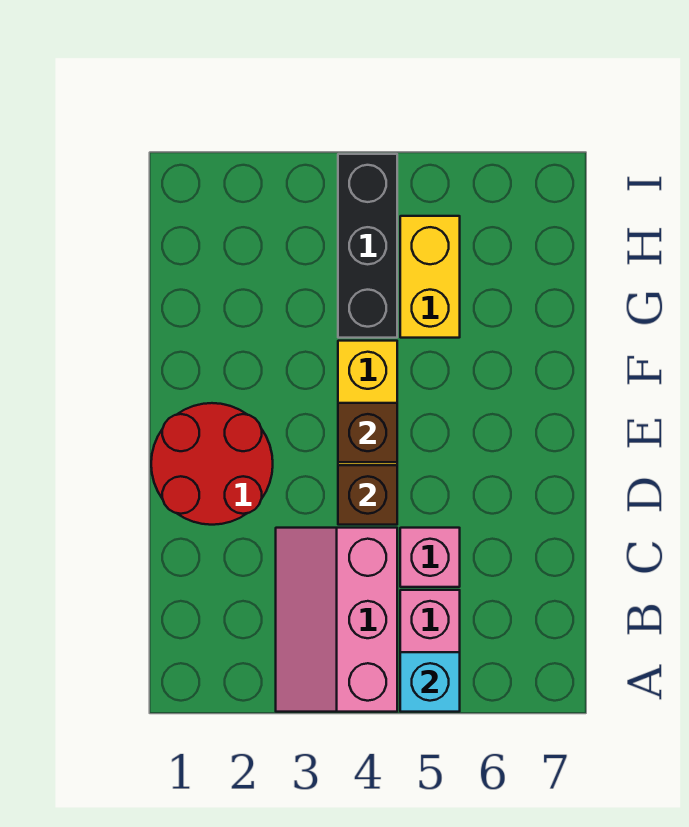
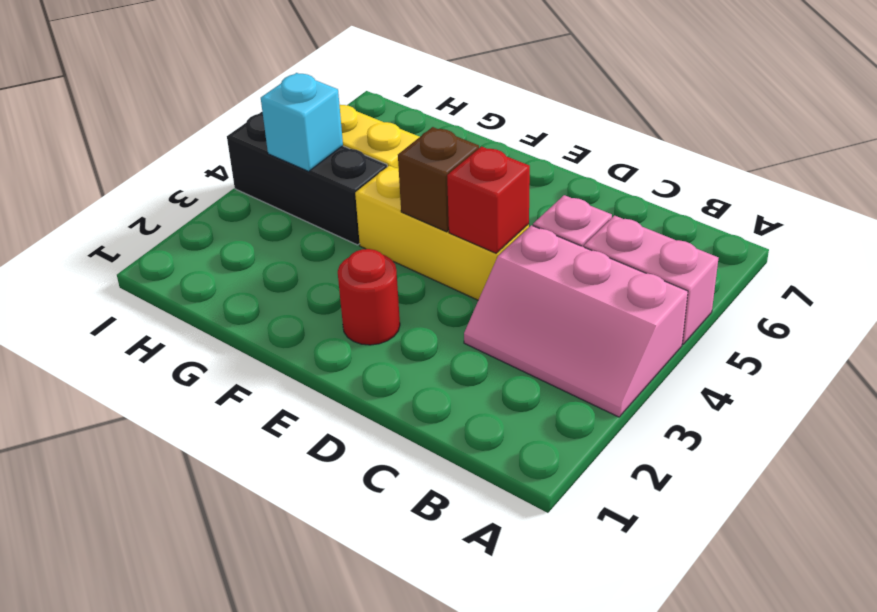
cyan brick A5 level 2 -> cyan brick H4 level 2
red round brick D1:E2 level 1 -> red round brick E2 level 1
brown brick D4 level 2 -> red brick D4 level 2

